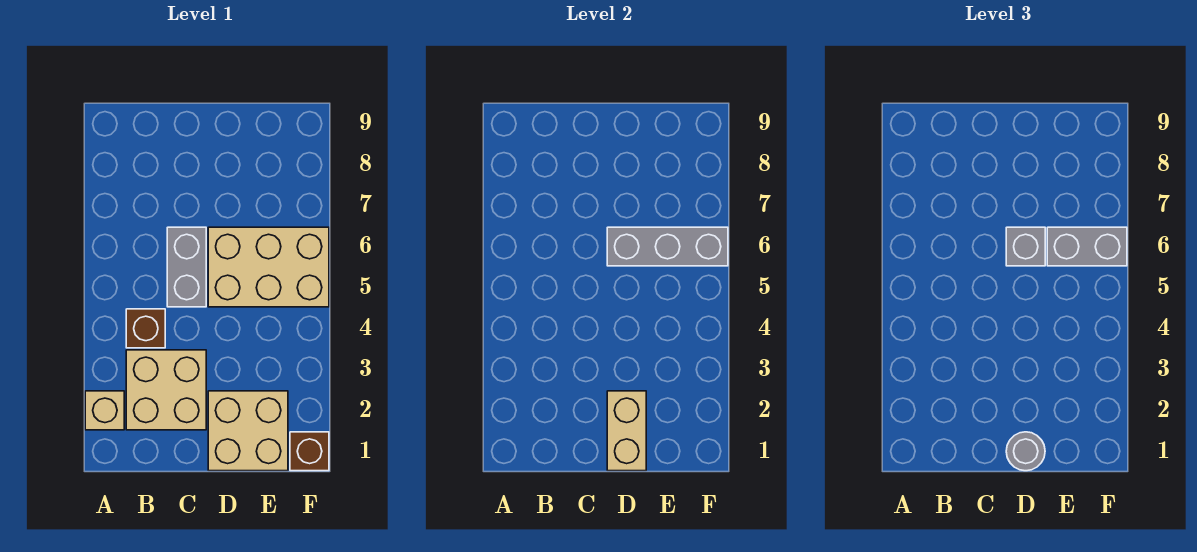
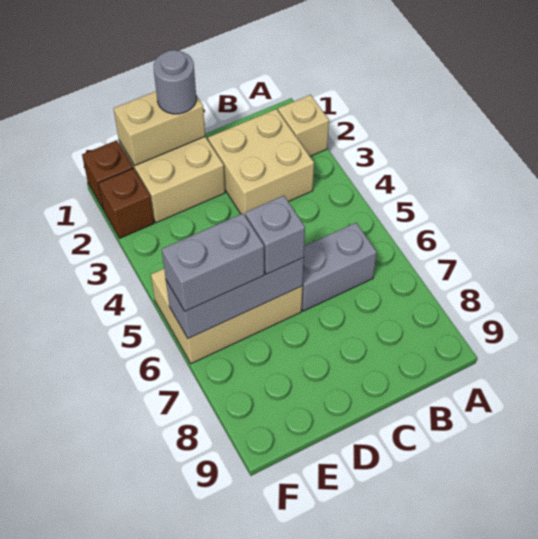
brown brick B4 level 1 -> brown brick F2 level 1
grey brick C5:C6 level 1 -> grey brick B6:C6 level 1
tan brick D1:D2 level 2 -> tan brick D1:E1 level 2

